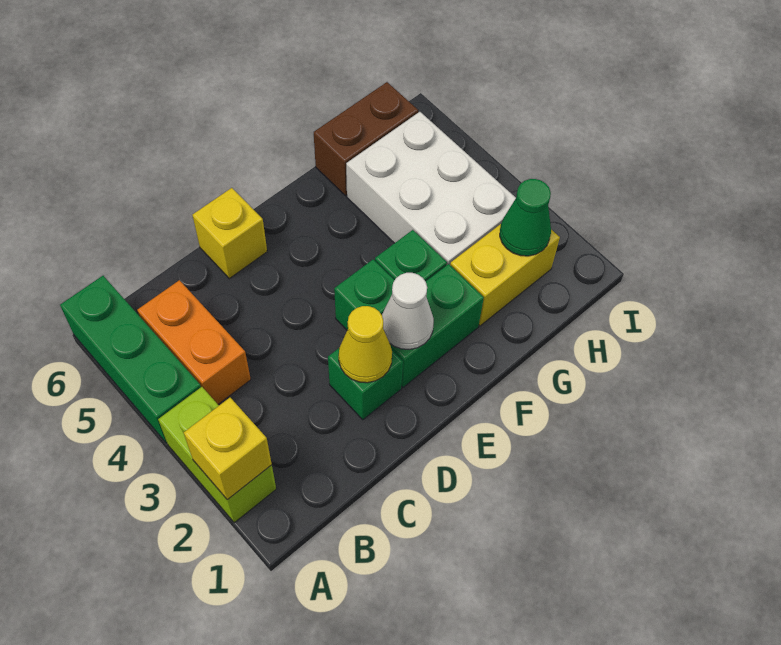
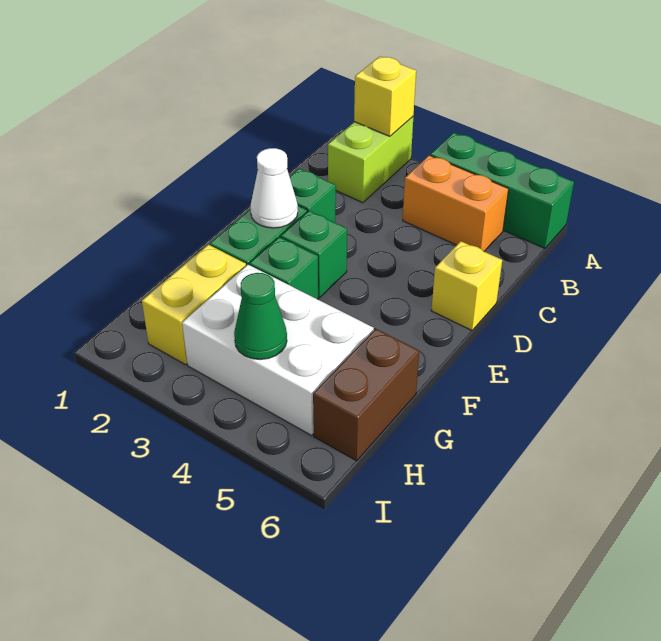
lime brick A2:A3 level 1 -> lime brick A2:B2 level 1
yellow cone D2 level 2 -> none
green cone H2 level 2 -> green cone H4 level 2

